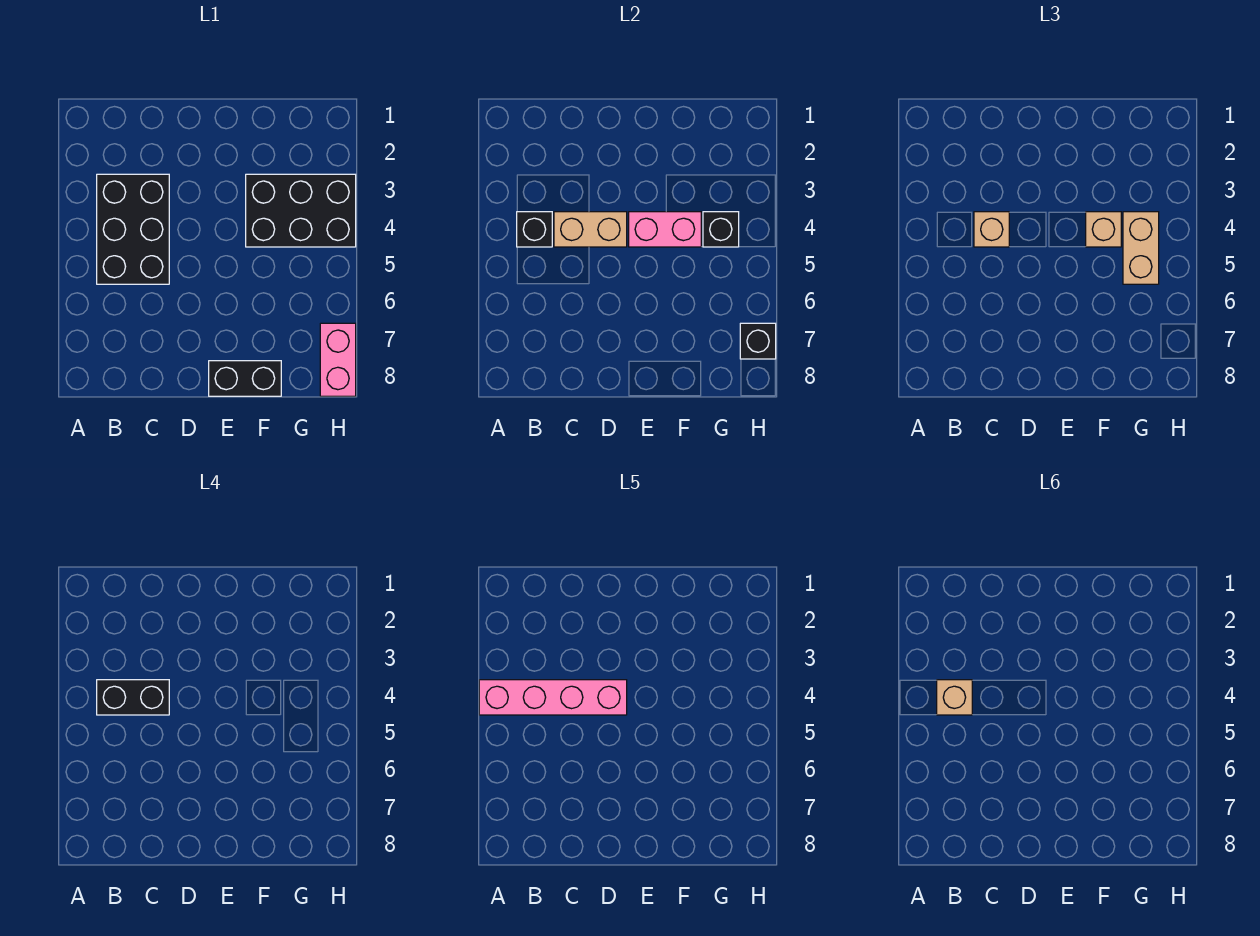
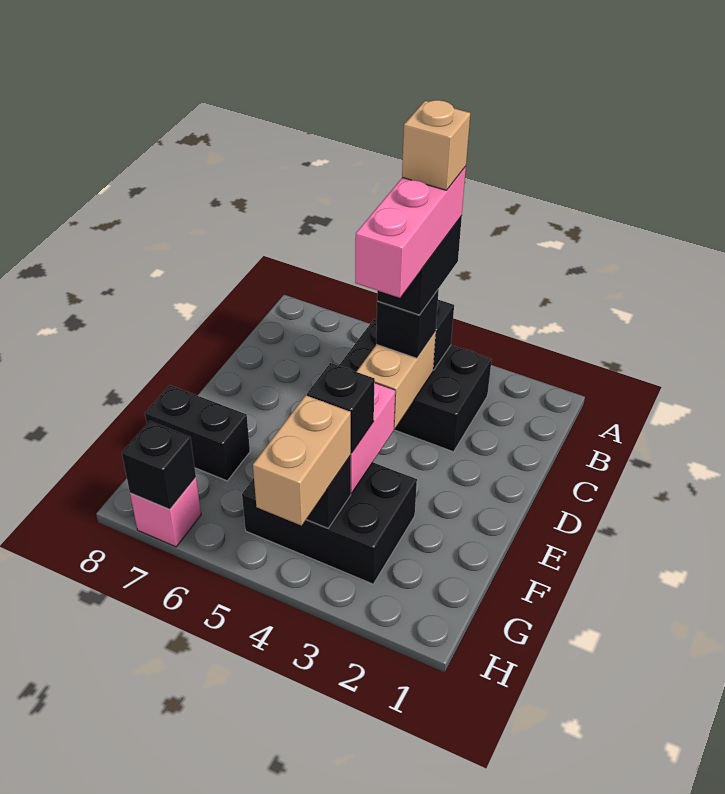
pink brick A4:D4 level 5 -> pink brick B4:D4 level 5
tan brick C4 level 3 -> black brick C4 level 3
black brick E8:F8 level 1 -> black brick F7:F8 level 1
black brick F3:H4 level 1 -> black brick F3:G5 level 1
tan brick F4 level 3 -> black brick F4 level 3
tan brick G4:G5 level 3 -> tan brick G4:H4 level 3
pink brick H7:H8 level 1 -> pink brick H7 level 1

